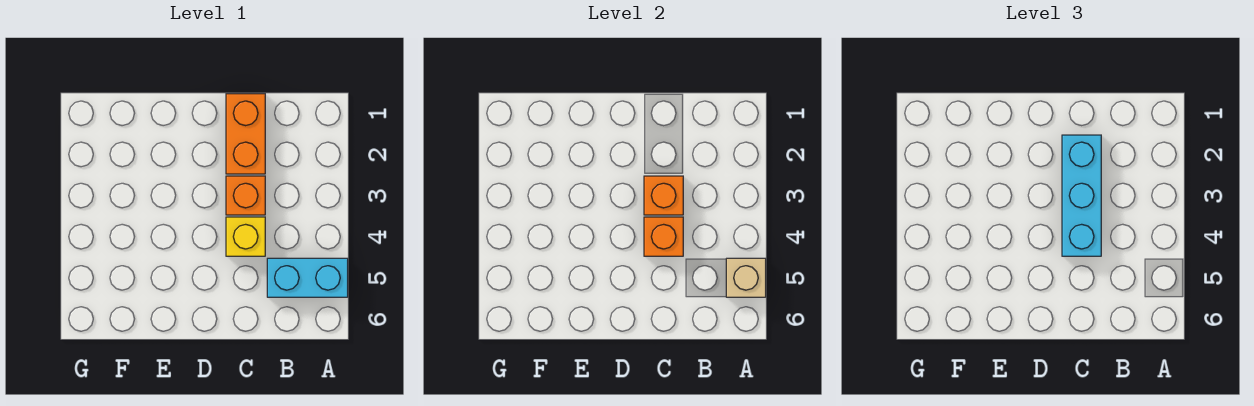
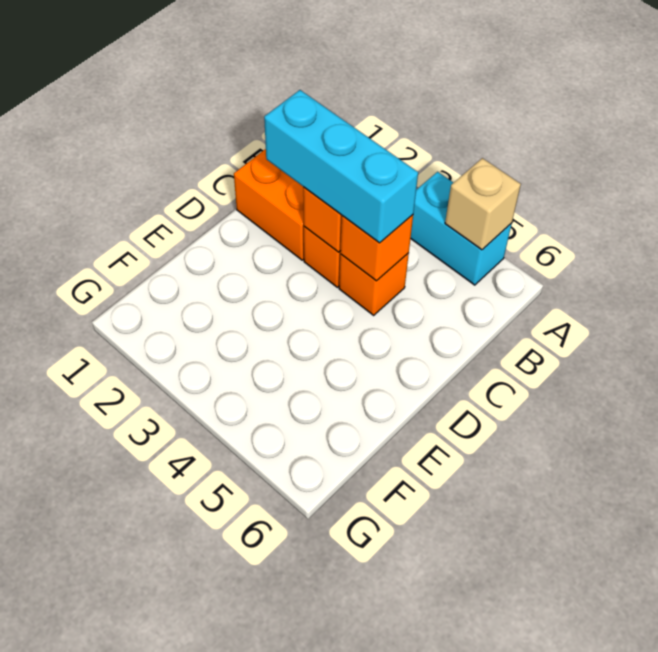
cyan brick A5:B5 level 1 -> cyan brick A4:A5 level 1
yellow brick C4 level 1 -> orange brick C4 level 1

